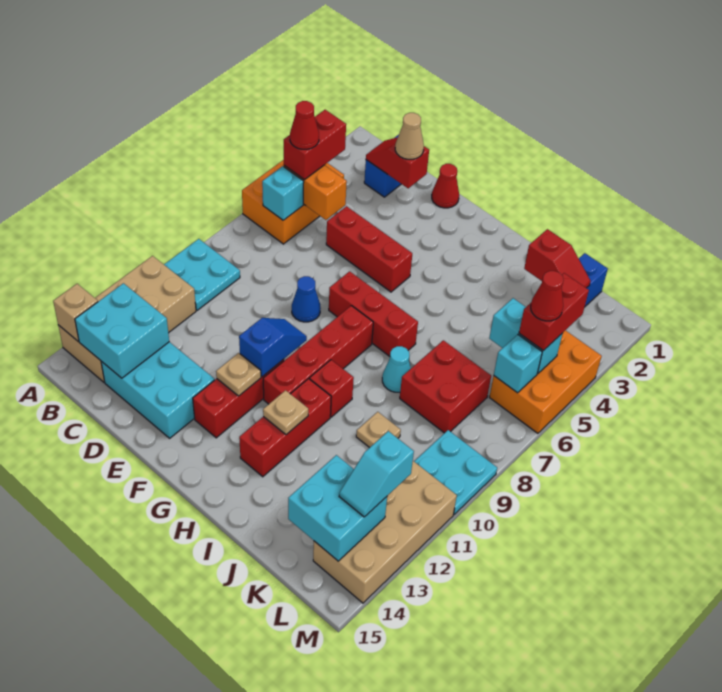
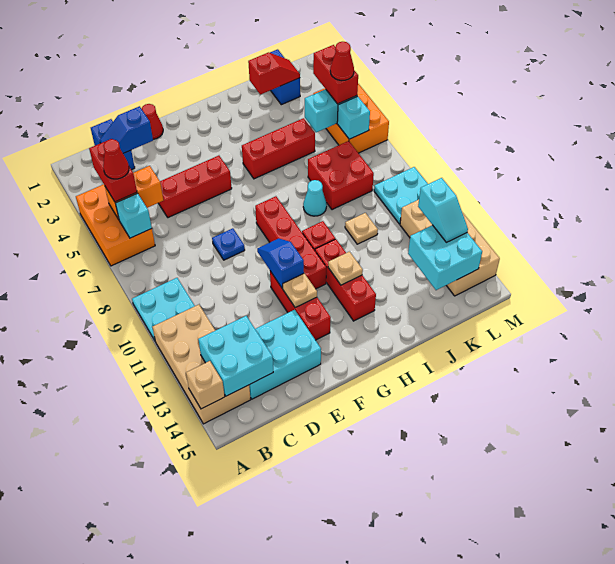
red slope C2:D2 level 2 top D -> blue slope C2:D2 level 2 top D
tan cone D2 level 3 -> none
blue cone E8 level 1 -> blue plate E8 level 1
red brick F7:H7 level 1 -> red brick H5:J5 level 1

